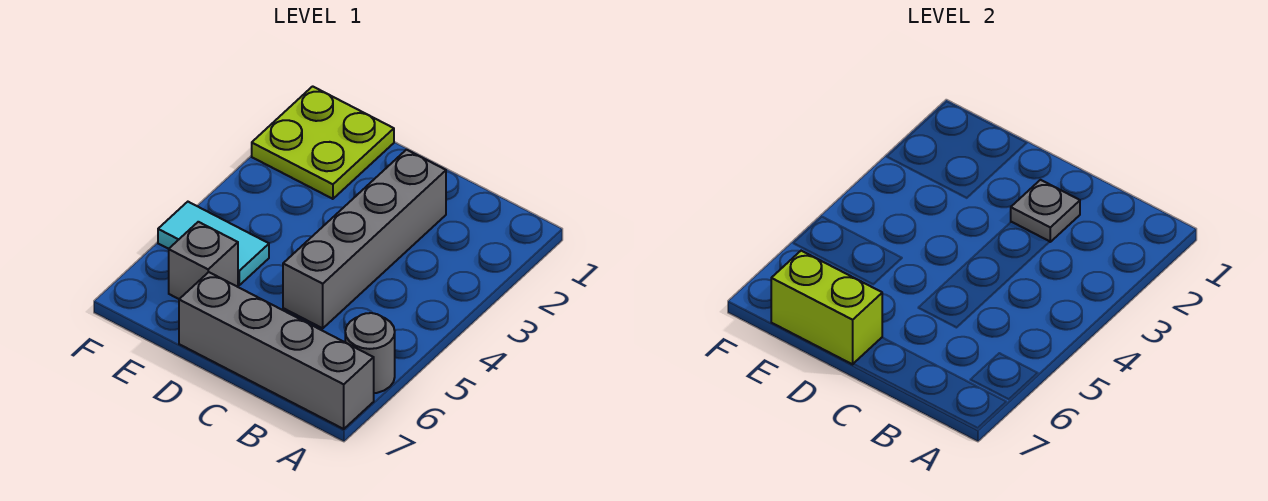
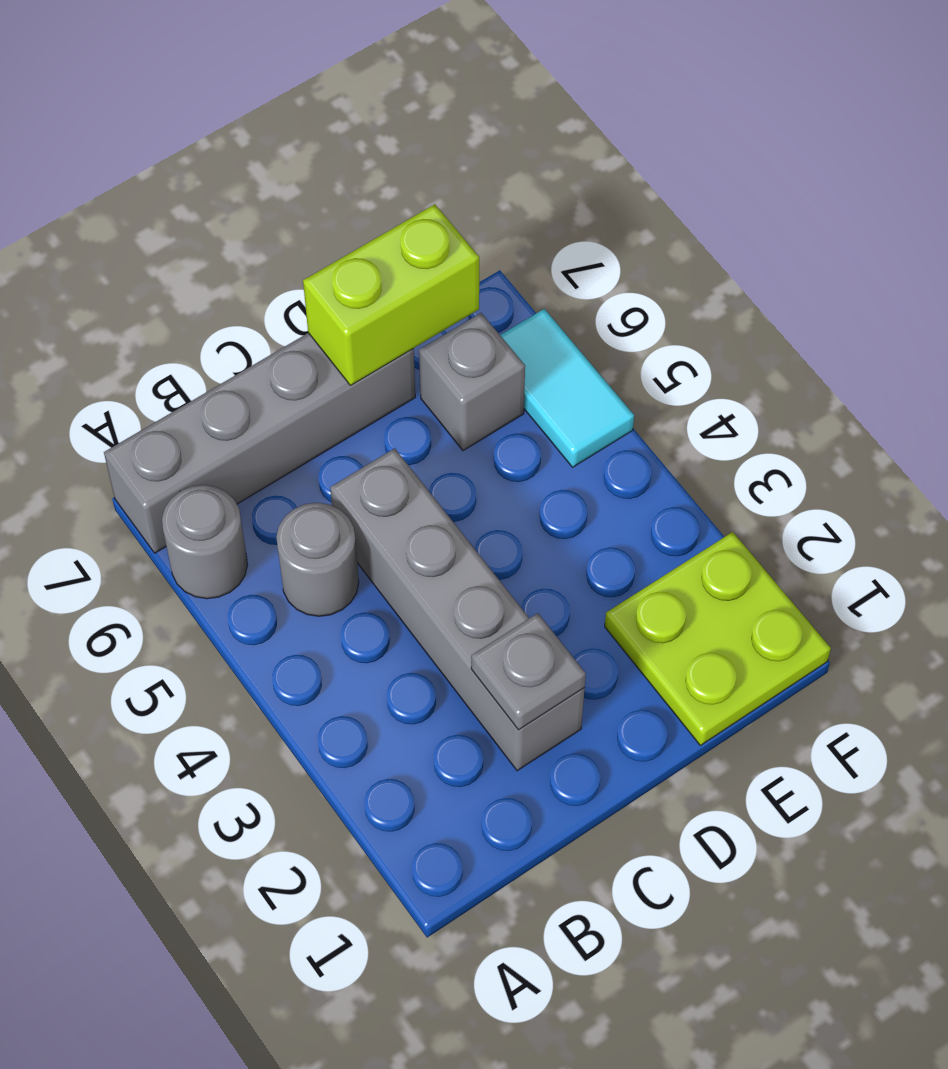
none -> grey round brick B5 level 1
cyan tile E5:F5 level 1 -> cyan tile F5:F6 level 1

